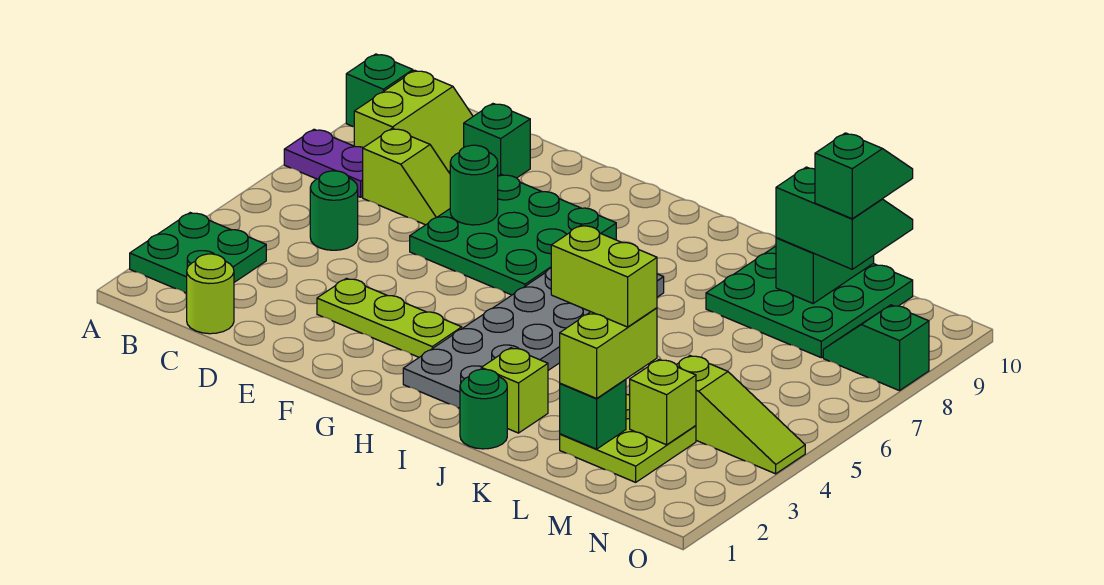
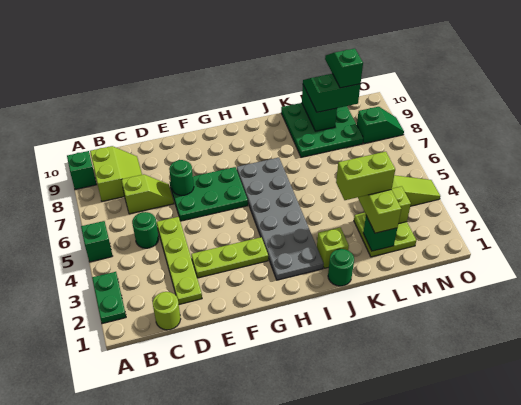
green plate A2:B3 level 1 -> green plate A2:A3 level 1
purple plate A7:B7 level 1 -> none
none -> lime plate D2:D5 level 1
green brick D9 level 1 -> green brick A5 level 1
green plate E6:G8 level 1 -> green plate E6:G7 level 1
green slope N8:O8 level 1 top O -> green slope N8:O8 level 1 top N

